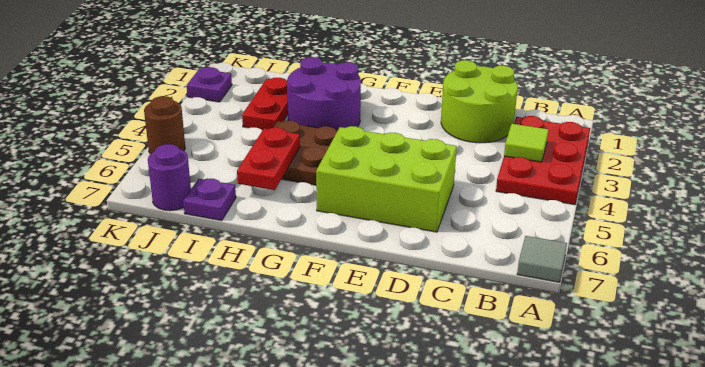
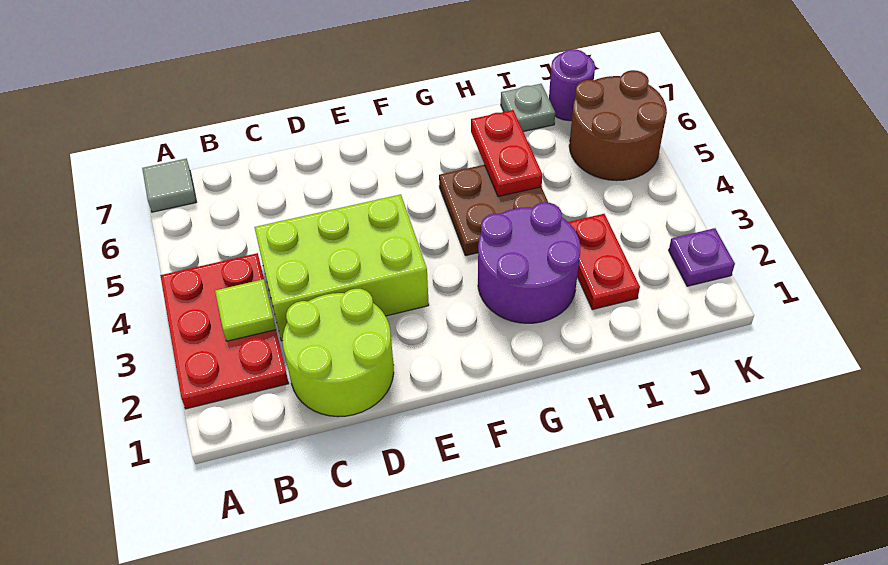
lime brick D5:F6 level 1 -> lime brick C3:E4 level 1
purple plate I7 level 1 -> grey plate I7 level 1
brown round brick K5 level 1 -> brown round brick J5:K6 level 1

